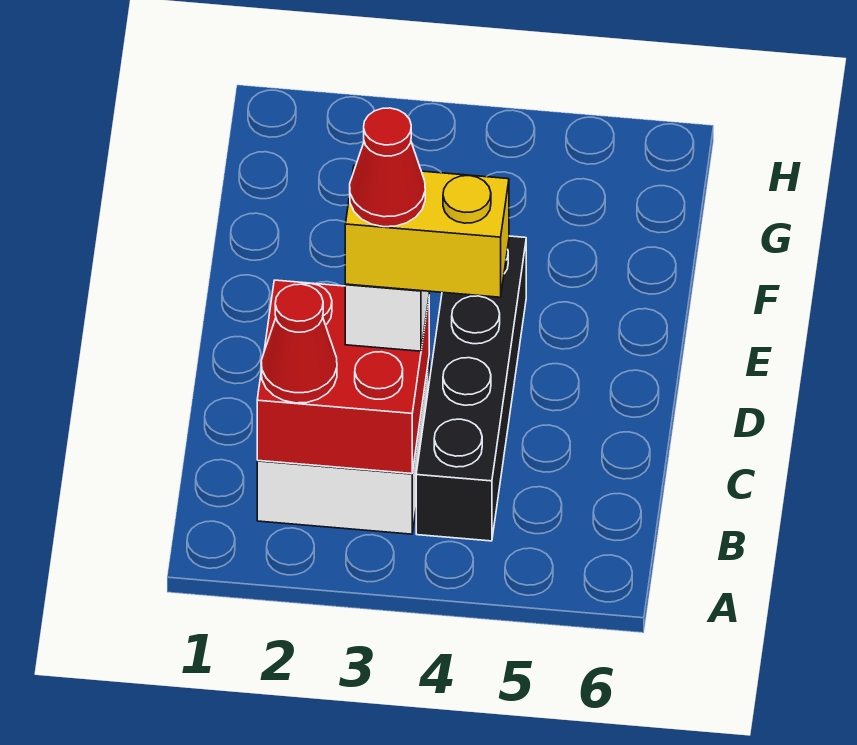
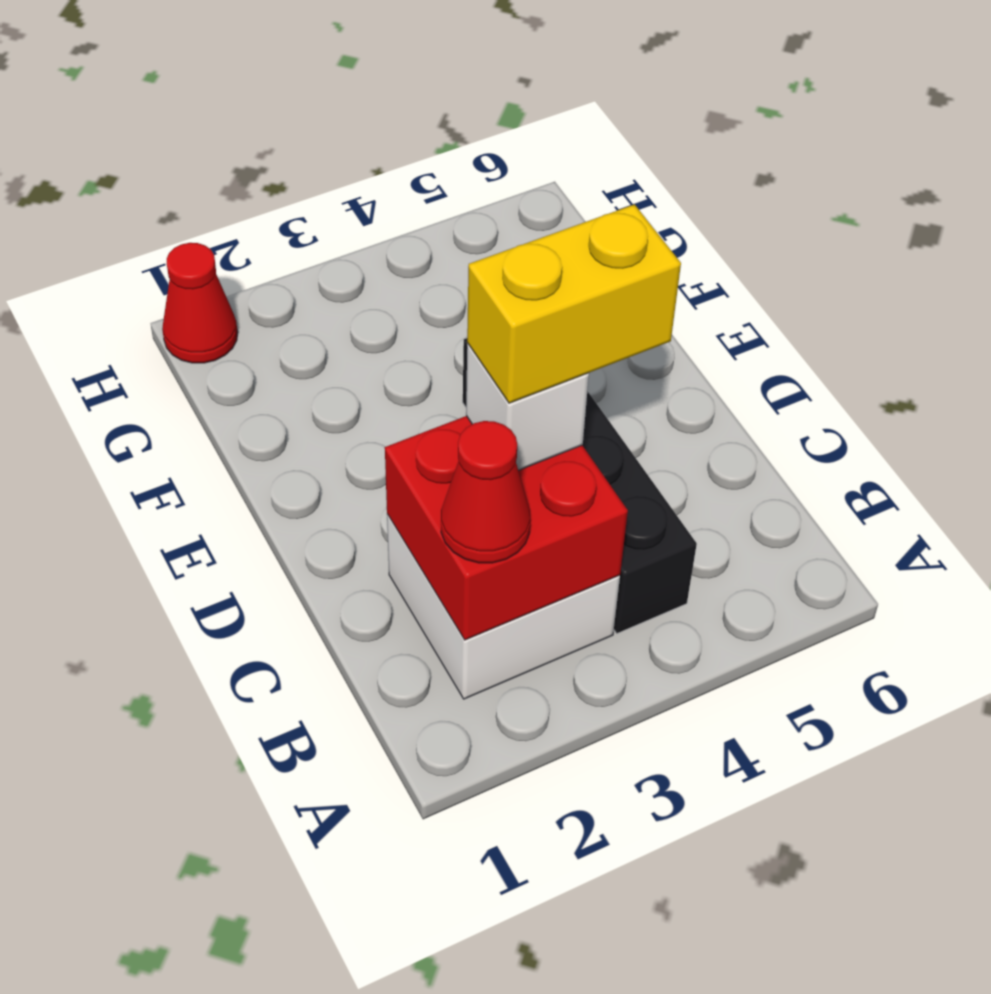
red cone C3 level 5 -> red cone H1 level 1

